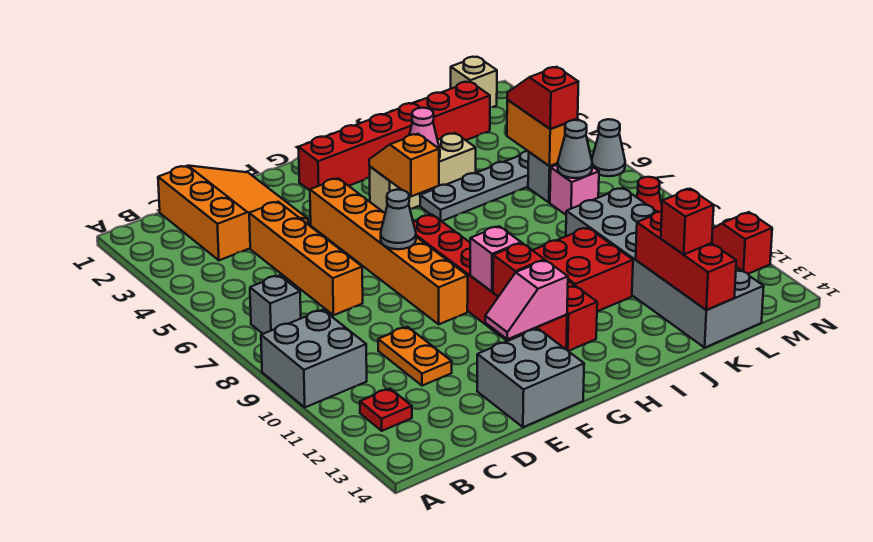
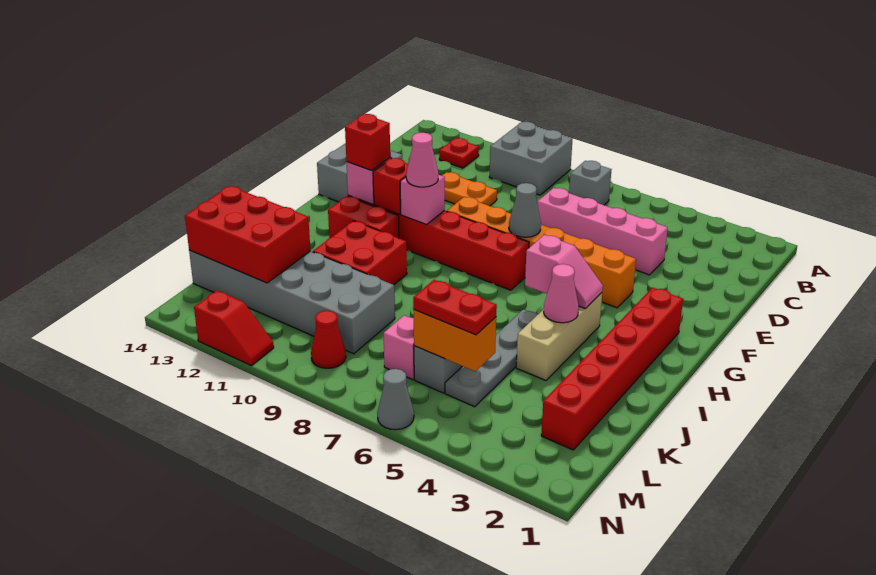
orange slope C1:E3 level 1 top C -> none
orange brick D4:D7 level 1 -> pink brick D4:D7 level 1
none -> pink cone G10 level 3
orange slope H4:H5 level 2 top 5 -> pink slope H4:H5 level 2 top 5
red brick K12:K14 level 2 -> red brick K12:L14 level 2
red brick K13 level 3 -> red brick G12 level 3
red slope L5:L6 level 3 top 6 -> red plate L5:L6 level 3
grey cone L7 level 2 -> none
tan brick M1 level 1 -> none

